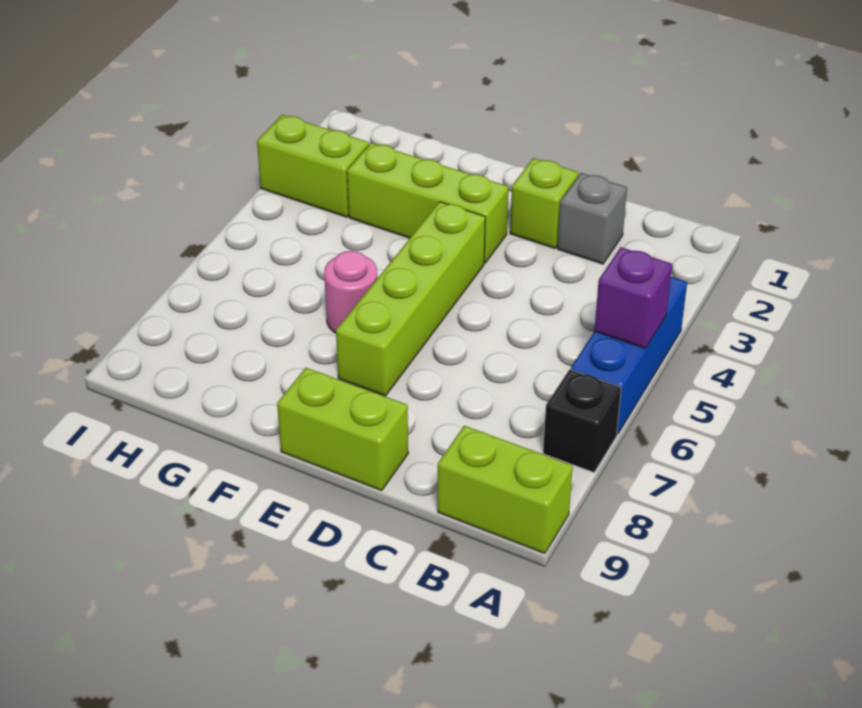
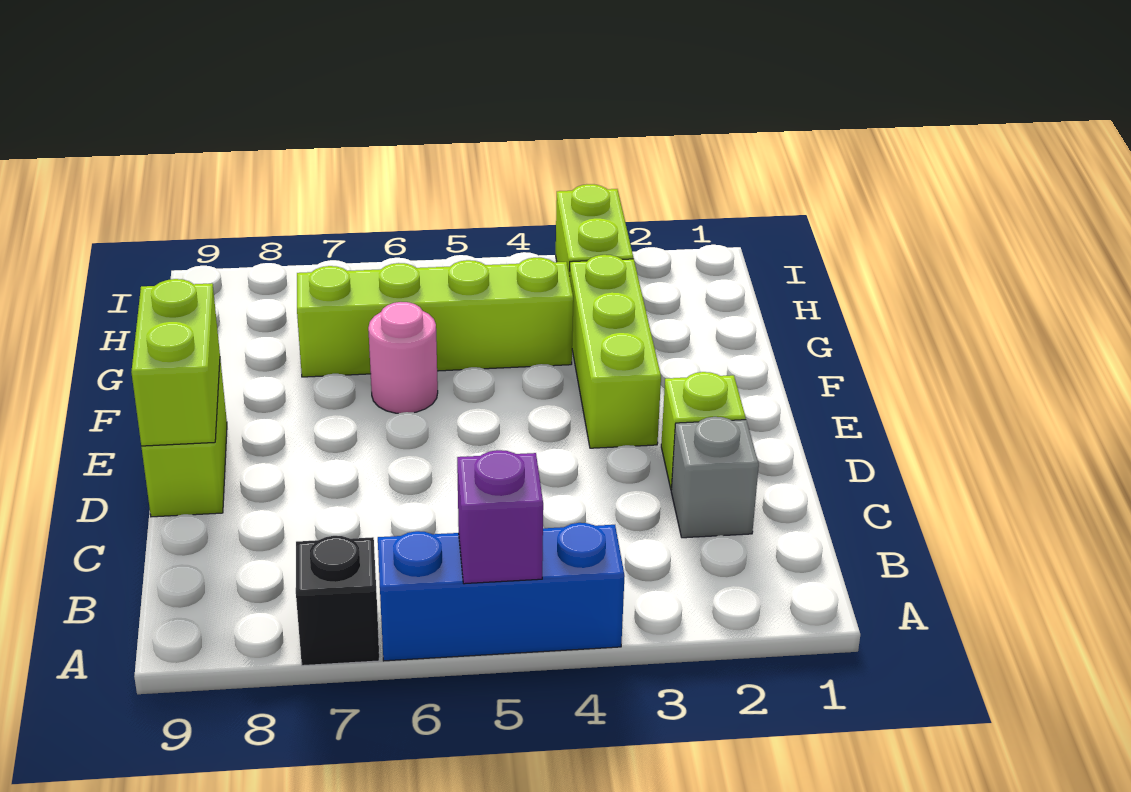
lime brick A9:B9 level 1 -> lime brick D9:E9 level 2
lime brick E4:E7 level 1 -> lime brick G4:G7 level 1

